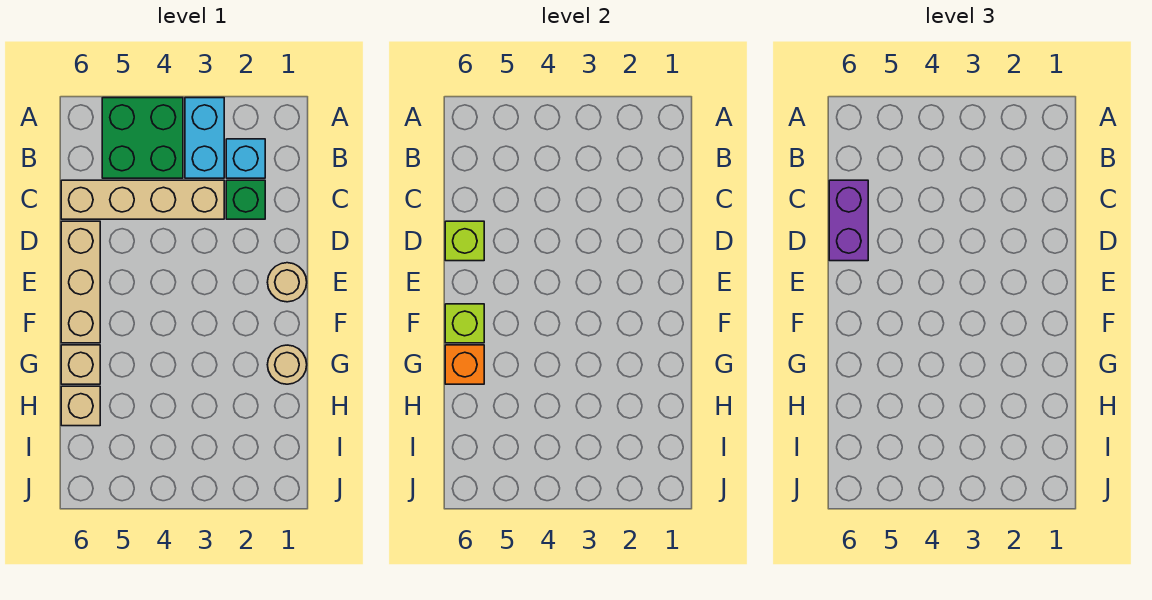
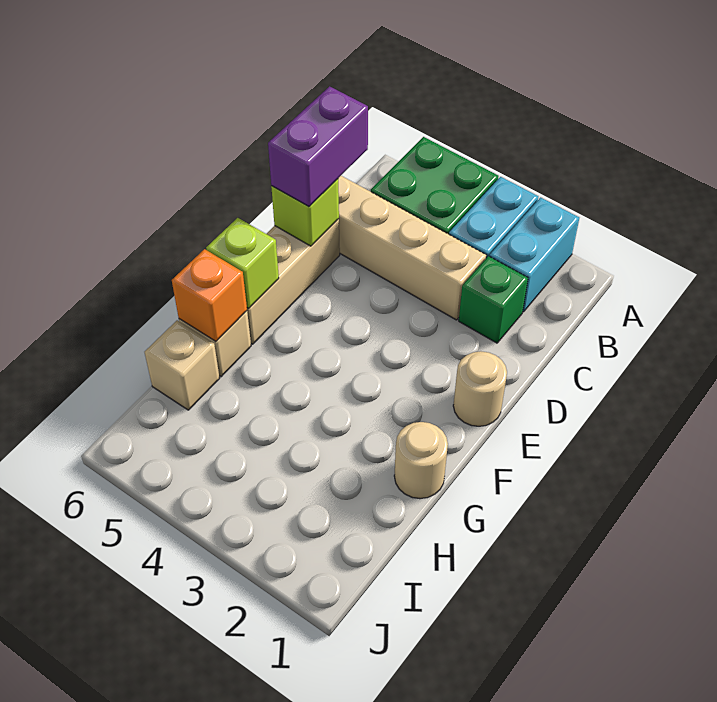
cyan brick B2 level 1 -> cyan brick A2:B2 level 1

